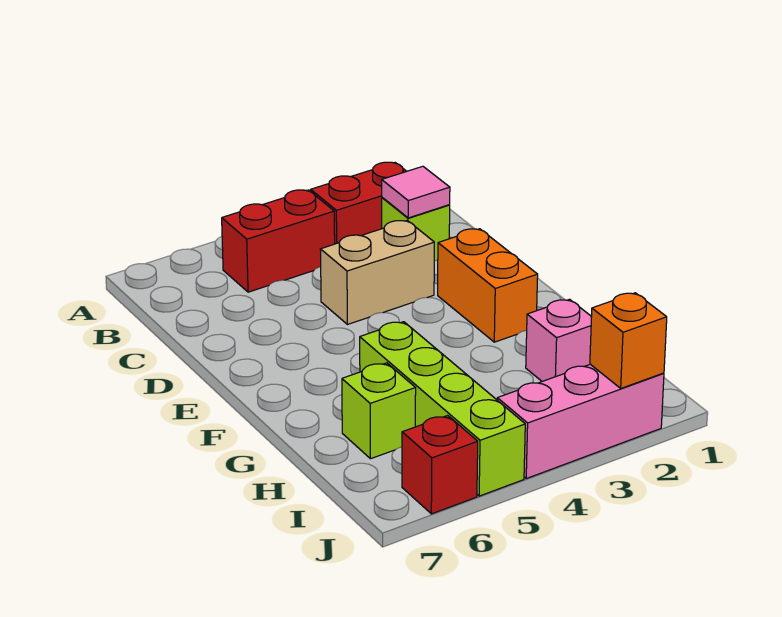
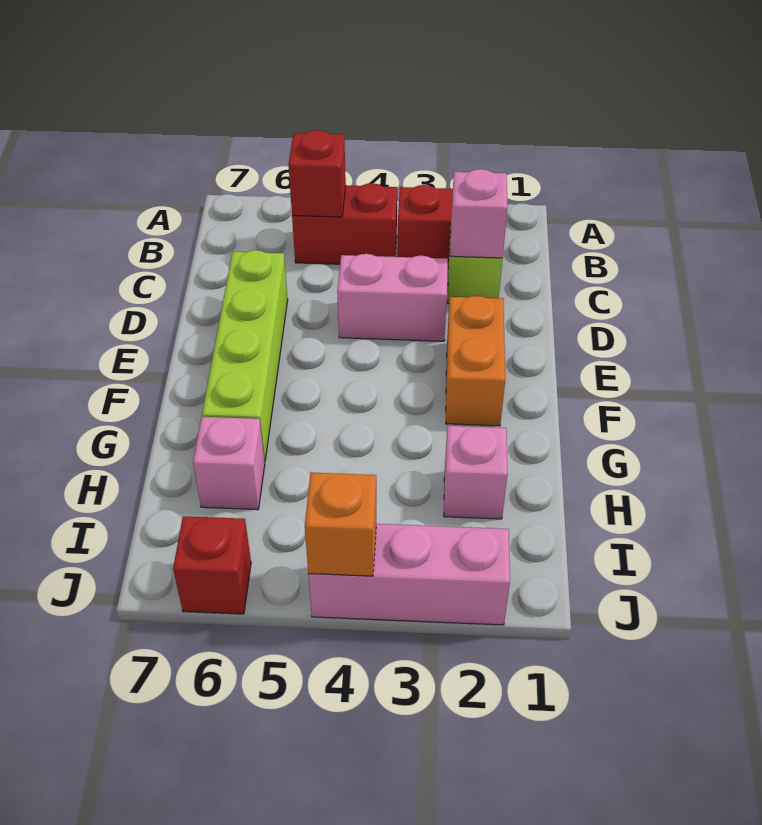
none -> red brick B5 level 2
pink tile C2 level 2 -> pink brick C2 level 2
tan brick D3:D4 level 1 -> pink brick D3:D4 level 1
lime brick G5:J5 level 1 -> lime brick D6:G6 level 1
lime brick H6 level 1 -> pink brick H6 level 1
orange brick J2 level 2 -> orange brick J4 level 2

